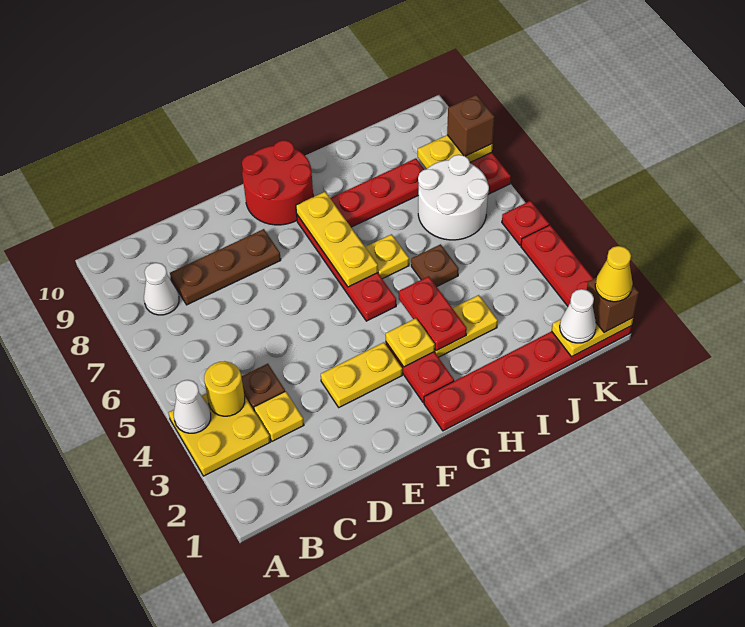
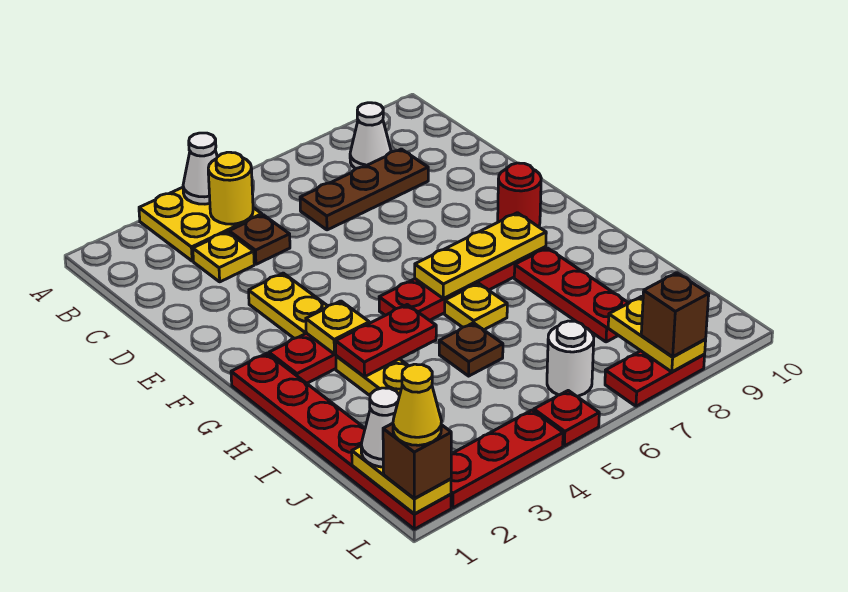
brown plate C8:E8 level 1 -> brown plate C6:C8 level 1
red round brick F9:G10 level 1 -> red round brick F9 level 1
white round brick J6:K7 level 1 -> white round brick K6 level 1

